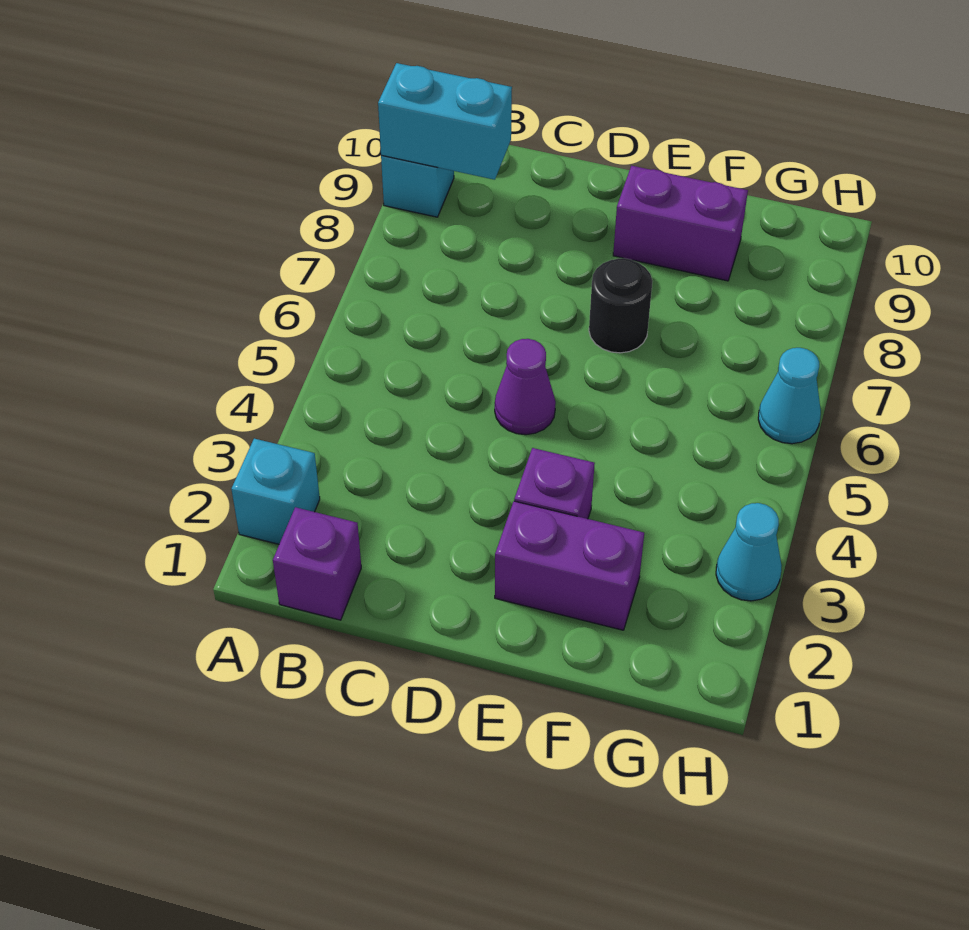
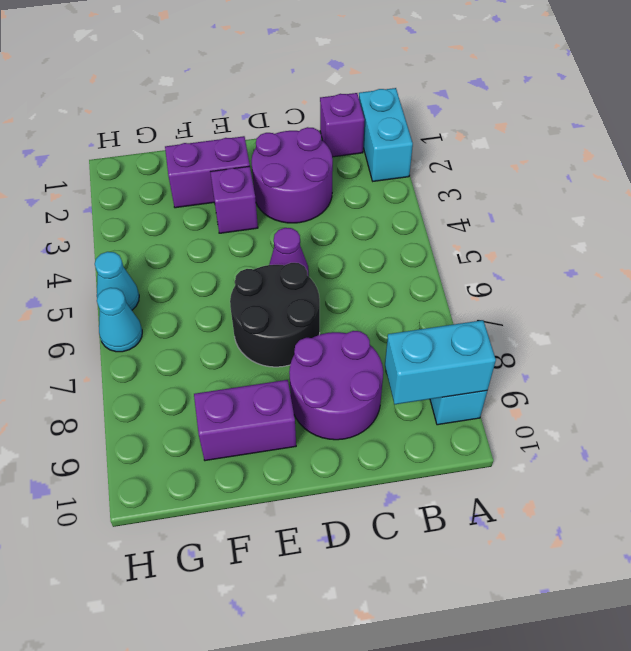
cyan brick A2 level 1 -> cyan brick A1:A2 level 1
none -> purple round brick C2:D3 level 1
none -> purple round brick C8:D9 level 1
black round brick E7 level 1 -> black round brick D6:E7 level 1
cyan cone H3 level 1 -> cyan cone H5 level 1

